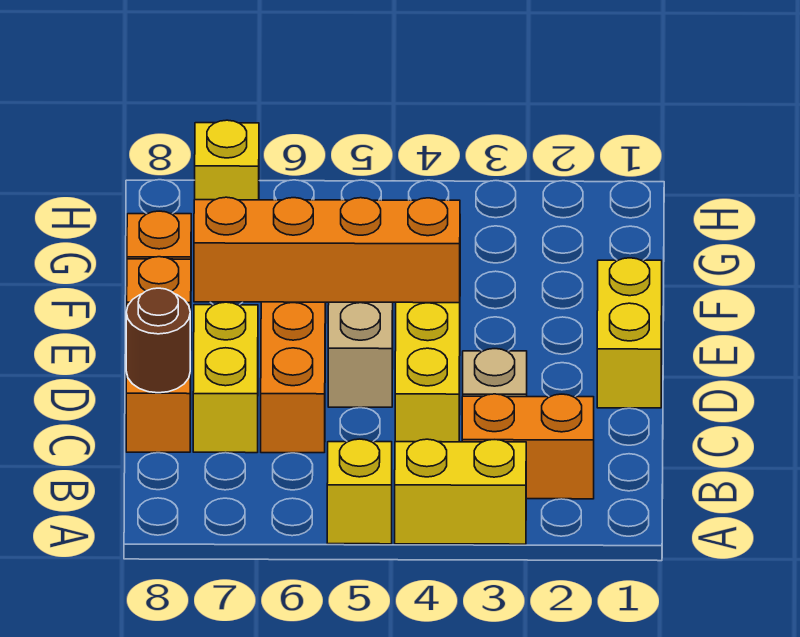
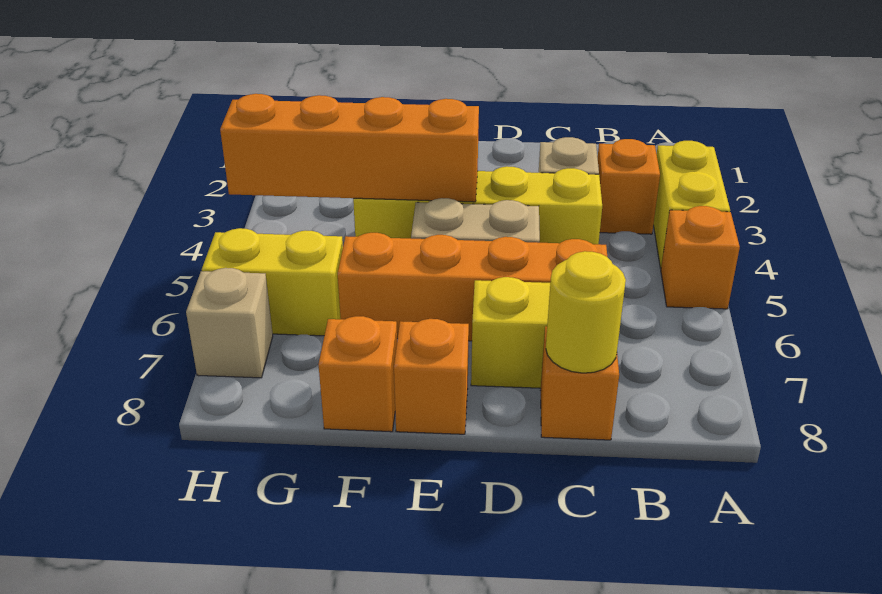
yellow brick A5 level 1 -> orange brick A5 level 1
orange brick B2:B3 level 1 -> orange brick B3 level 1
brown round brick C8 level 2 -> yellow round brick C8 level 2
yellow brick D1:E1 level 1 -> yellow brick G6:H6 level 1
orange brick E4:E7 level 2 -> orange brick E4:H4 level 2
yellow brick H7 level 1 -> tan brick H7 level 1

